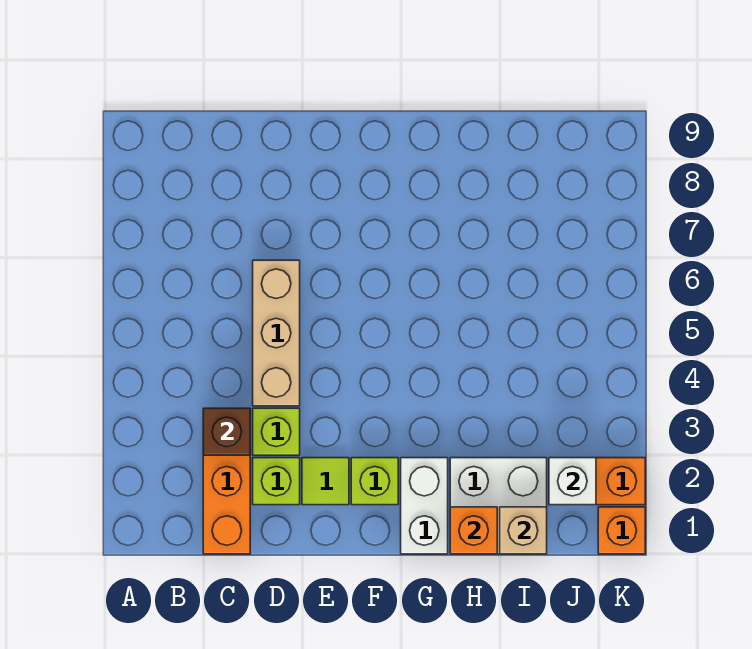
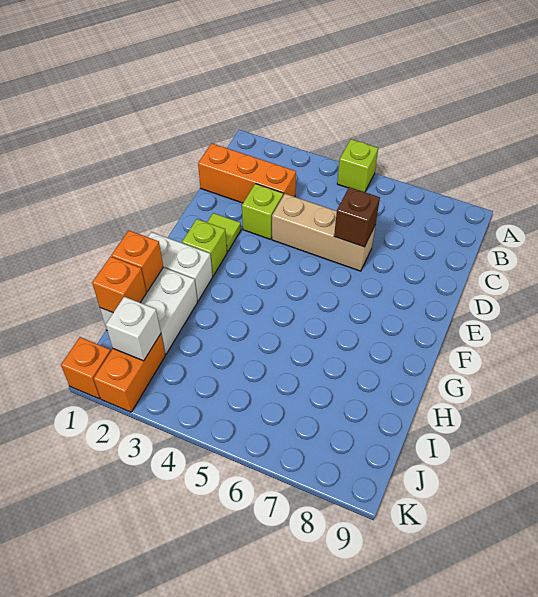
brown brick C3 level 2 -> brown brick D6 level 2
lime brick D2 level 1 -> lime brick A5 level 1
tan brick I1 level 2 -> orange brick I1 level 2

